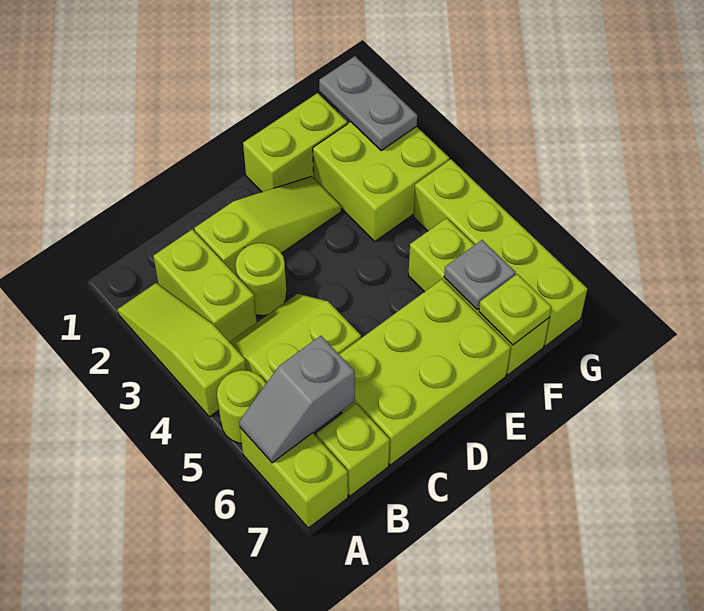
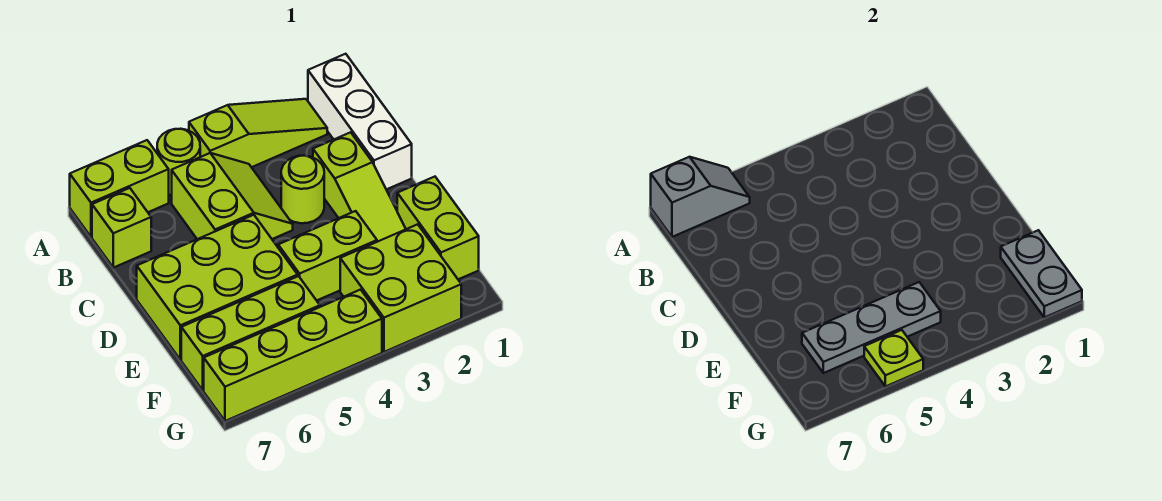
none -> white brick A1:C1 level 1
grey slope A6:B6 level 2 top B -> grey slope A6:A7 level 2 top 7
lime brick B2:B3 level 1 -> lime brick E3:E4 level 1
lime brick C6:E7 level 1 -> lime brick D5:E7 level 1
grey plate F6 level 2 -> grey plate F4:F6 level 2
lime plate F7 level 2 -> lime plate G5 level 2
grey plate G1:G2 level 2 -> grey plate F1:G1 level 2

